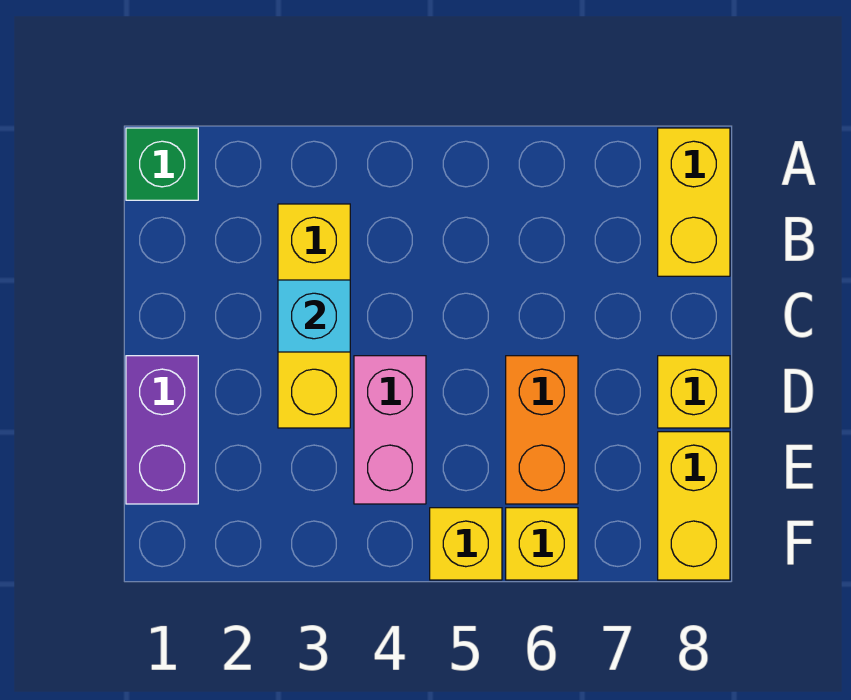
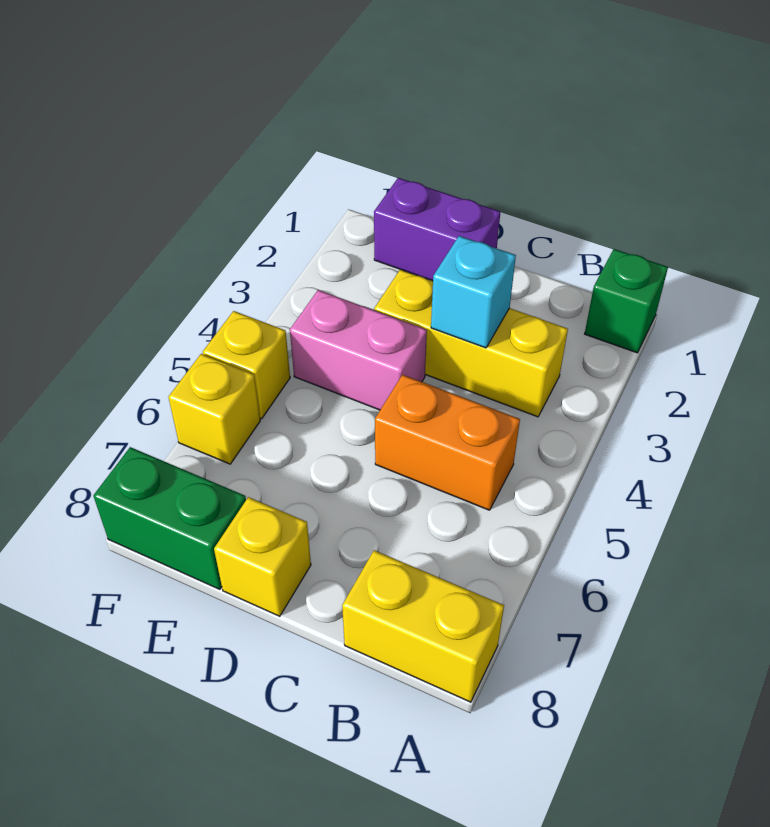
orange brick D6:E6 level 1 -> orange brick B5:C5 level 1
yellow brick E8:F8 level 1 -> green brick E8:F8 level 1

